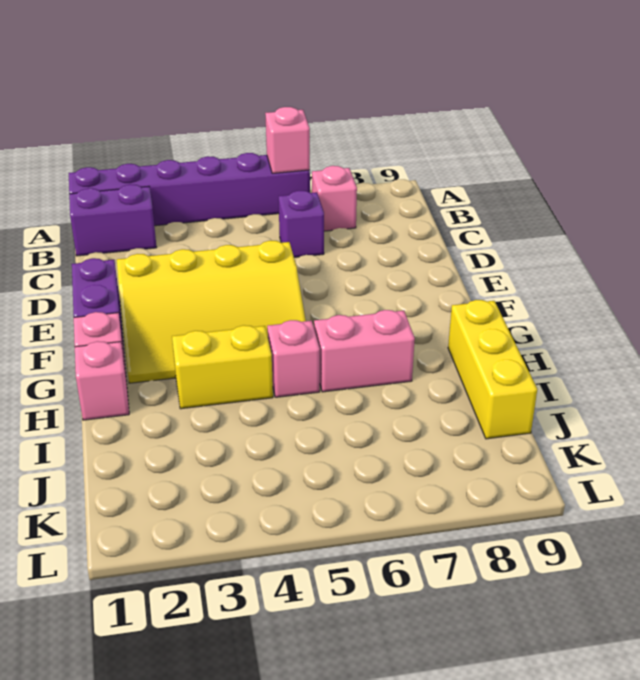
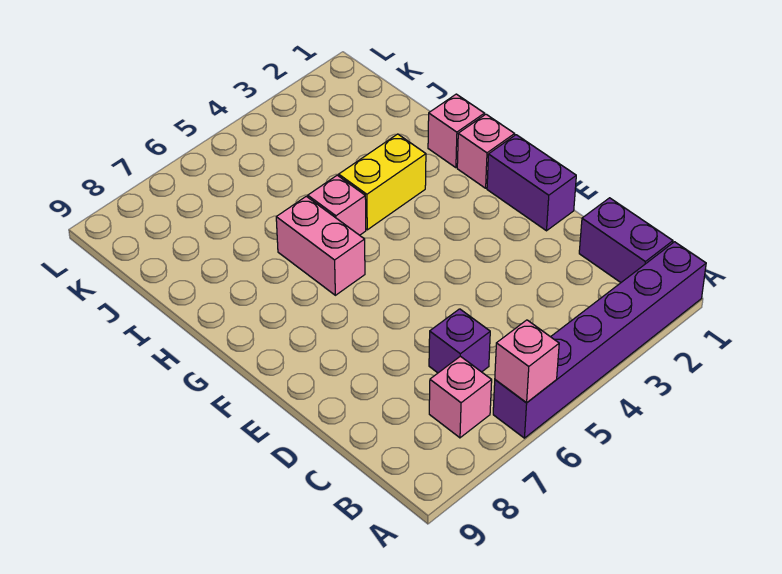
purple brick B1:B2 level 1 -> purple brick B1:C1 level 1
yellow slope E2:G5 level 1 top E -> none
pink brick H6:H7 level 1 -> pink brick G6:H6 level 1
yellow brick H9:J9 level 1 -> none

